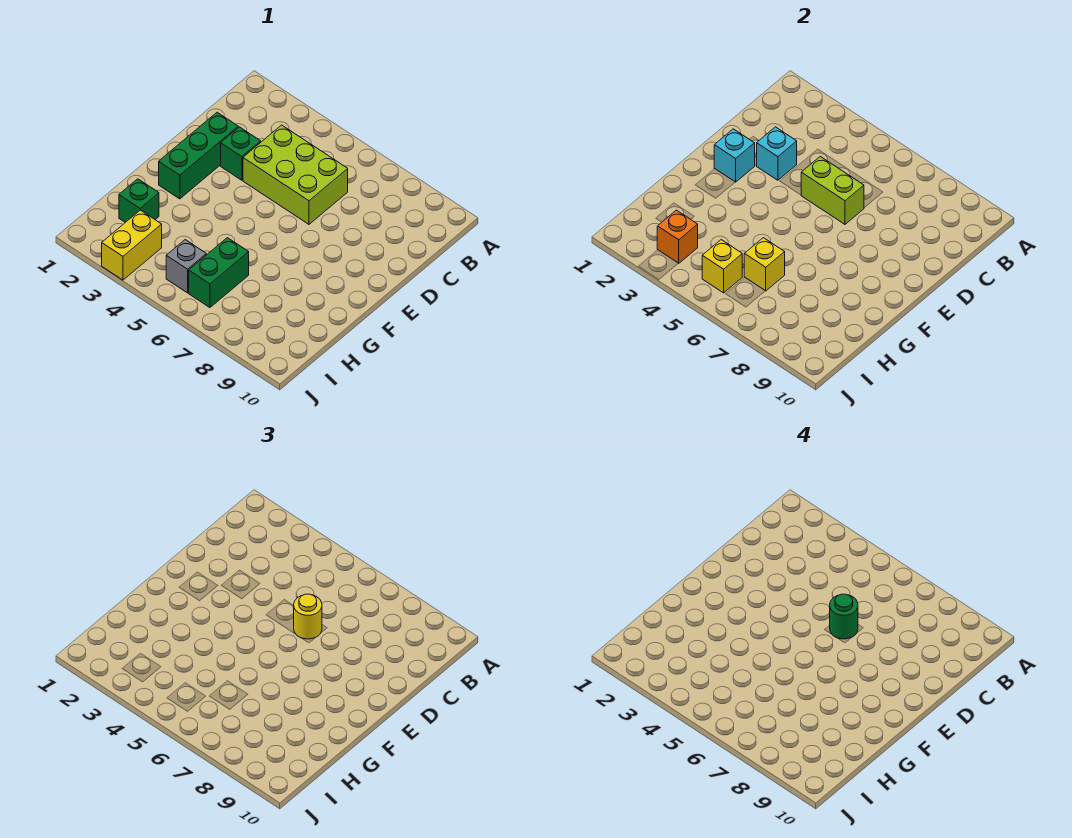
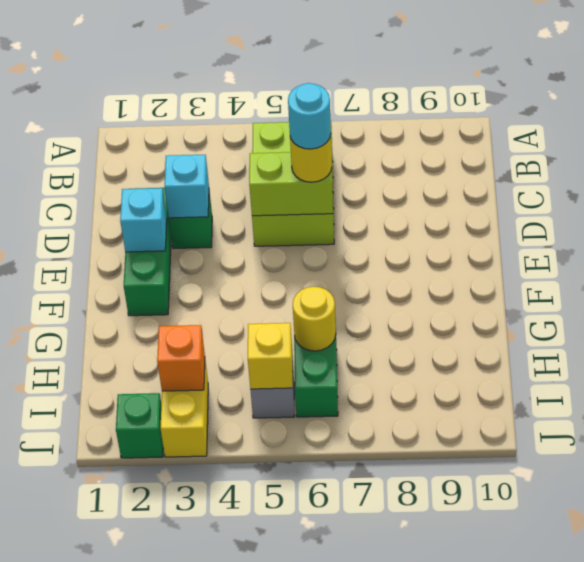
lime brick C4:D6 level 1 -> lime brick B5:D6 level 1
green round brick D6 level 4 -> cyan round brick D6 level 4
green brick H2 level 1 -> green brick J2 level 1
yellow brick H6 level 2 -> yellow round brick H6 level 2

